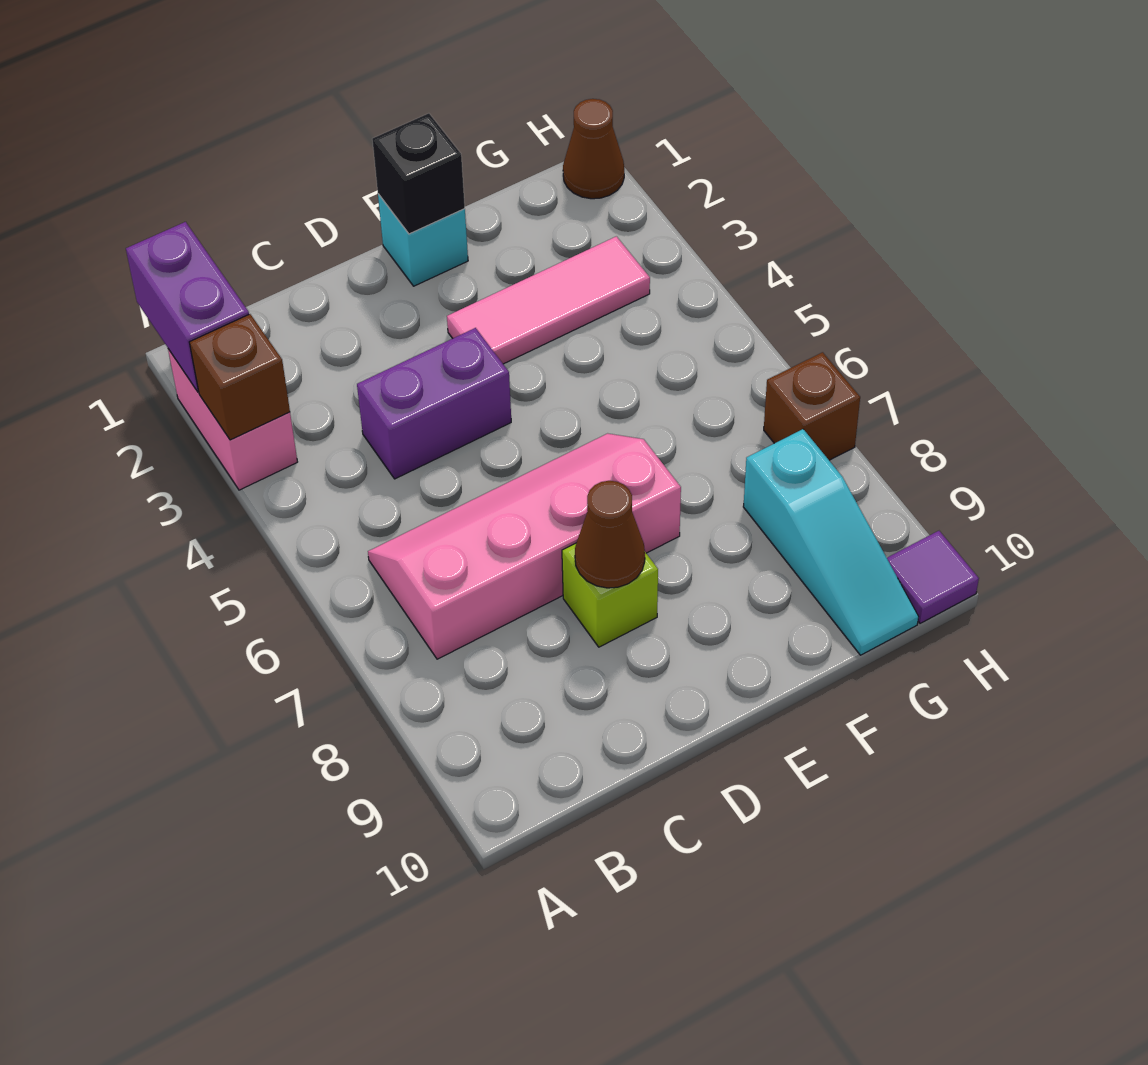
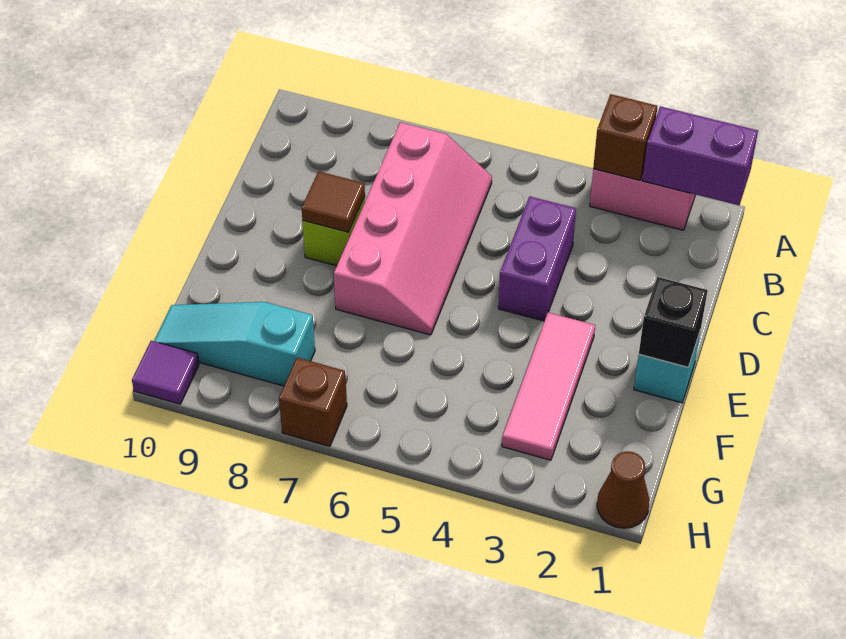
brown cone D8 level 2 -> brown tile D8 level 2

